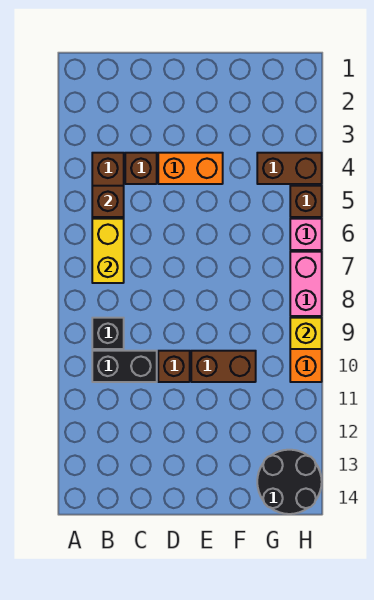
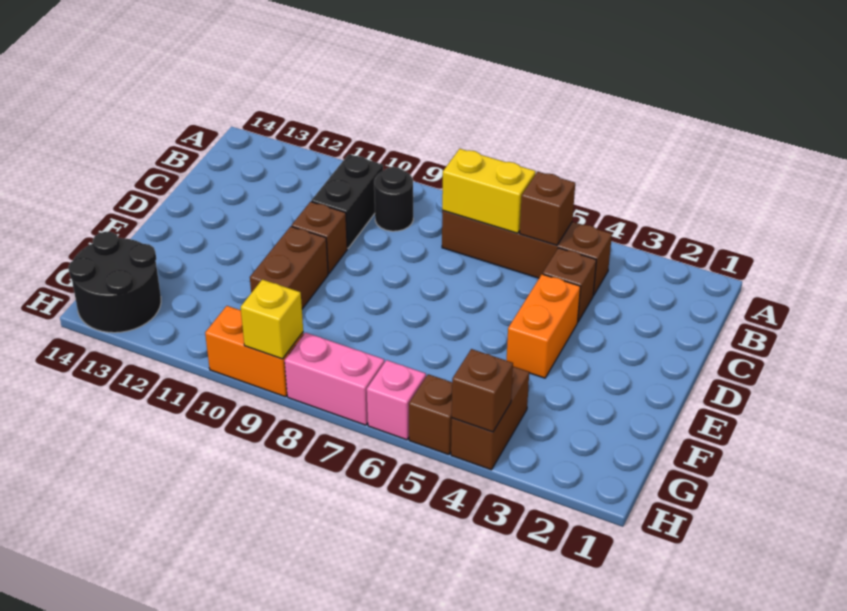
black brick B9 level 1 -> black round brick B9 level 1
none -> brown brick H4 level 2

